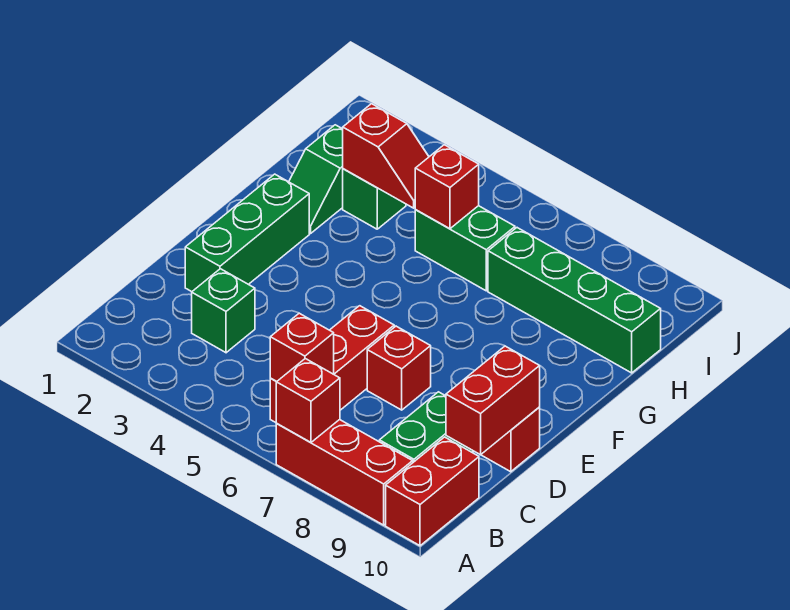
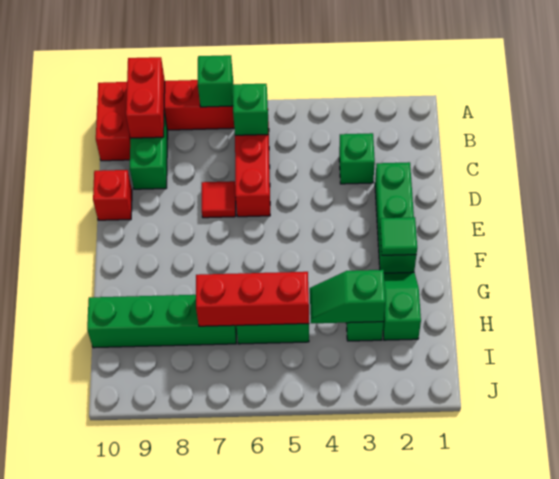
red brick A7 level 2 -> green brick A7 level 2
red brick B6 level 2 -> green brick B6 level 2
red brick C10:D10 level 2 -> red brick A9:B9 level 2
red brick D7 level 1 -> red tile D7 level 1
none -> green tile F2 level 2
red slope H3:H4 level 2 top 3 -> green slope H3:H4 level 2 top 3
red brick H5 level 2 -> red brick H5:H7 level 2

